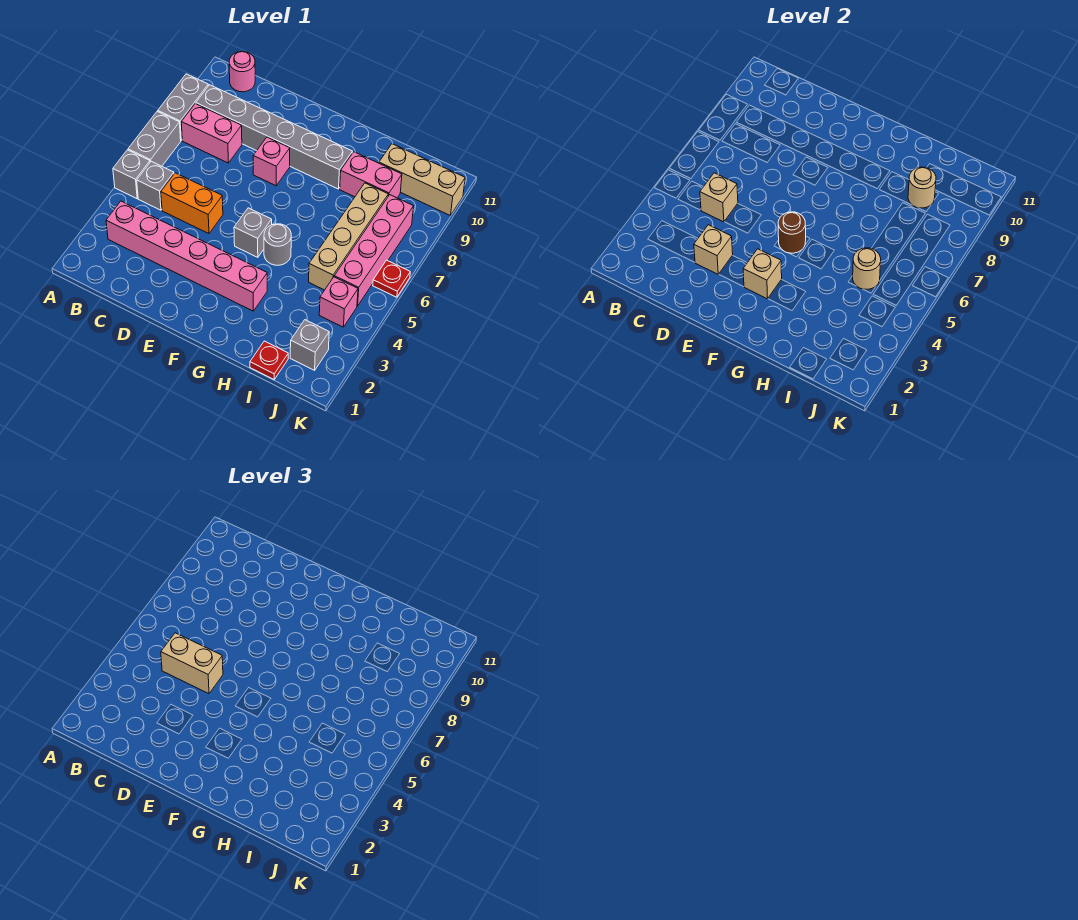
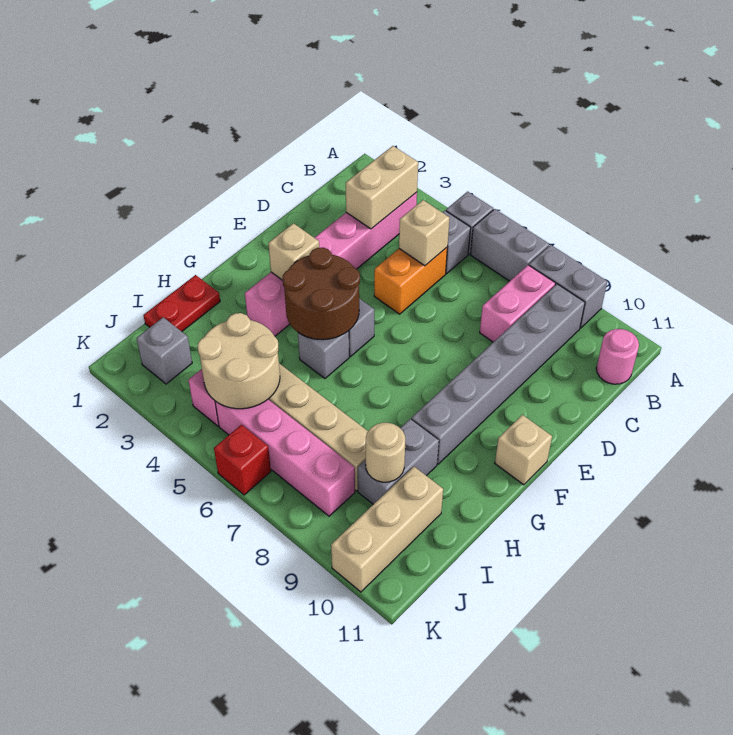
tan brick C5:D5 level 3 -> tan brick B3:C3 level 2
tan brick D3 level 2 -> tan brick F11 level 1
pink brick E8 level 1 -> none
brown round brick F5 level 2 -> brown round brick F4:G5 level 2
grey round brick G5 level 1 -> grey brick G5 level 1
pink brick H9:I9 level 1 -> grey brick H9:I9 level 1
red plate I1 level 1 -> red plate H1:I1 level 1
tan round brick I5 level 2 -> tan round brick I4:J5 level 2
red plate K6 level 1 -> red brick K6 level 1

